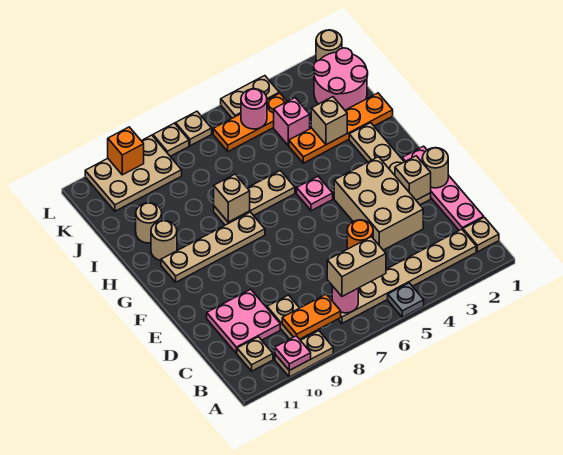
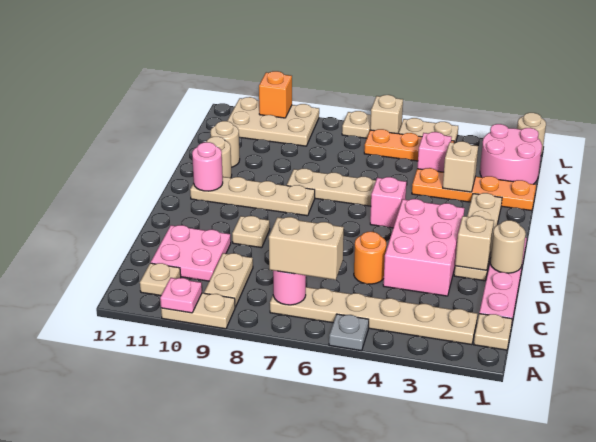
orange plate B8:B9 level 2 -> none
tan brick D3:F4 level 1 -> pink brick D3:F4 level 1
pink plate G5 level 1 -> pink brick G5 level 1
tan brick H8 level 2 -> tan brick L6 level 1
pink round brick K5 level 2 -> pink round brick G11 level 2
tan plate L8 level 1 -> tan plate E9 level 1

